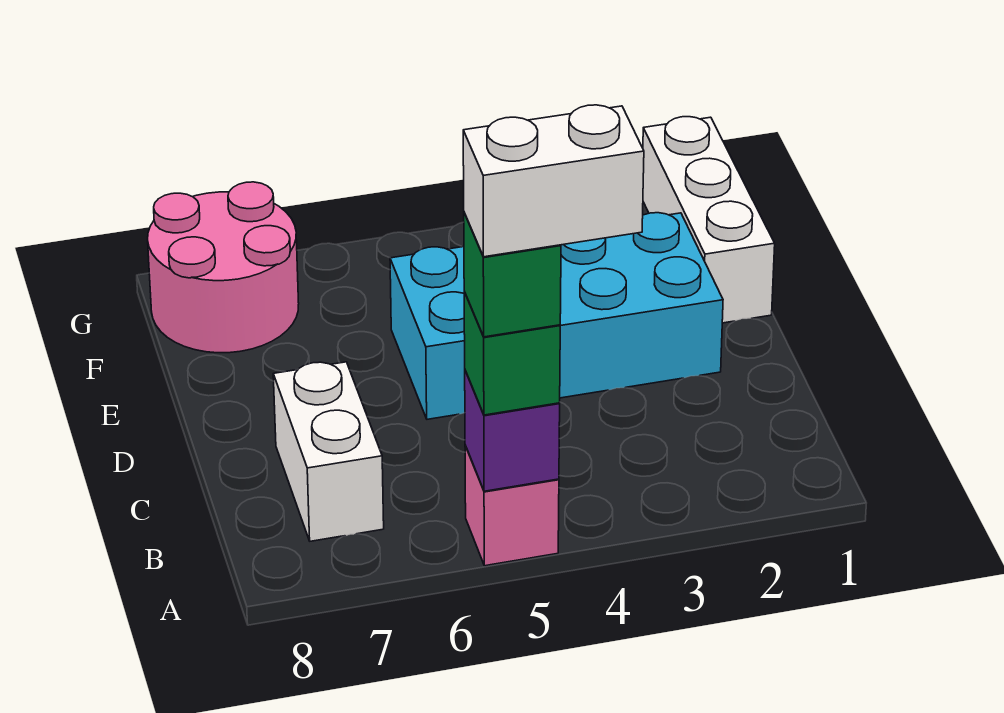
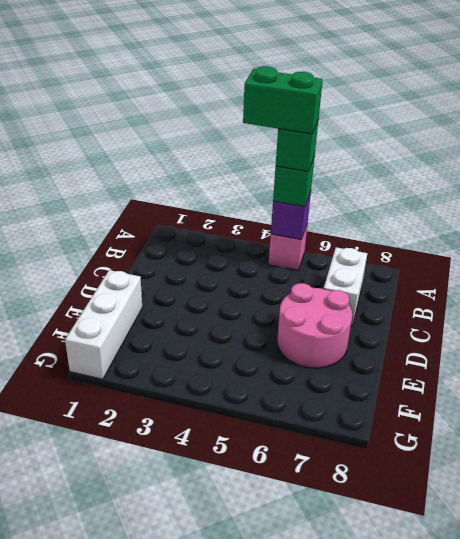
white brick A4:A5 level 5 -> green brick A4:A5 level 5
cyan brick D2:E5 level 1 -> none
pink round brick F7:G8 level 1 -> pink round brick D6:E7 level 1

